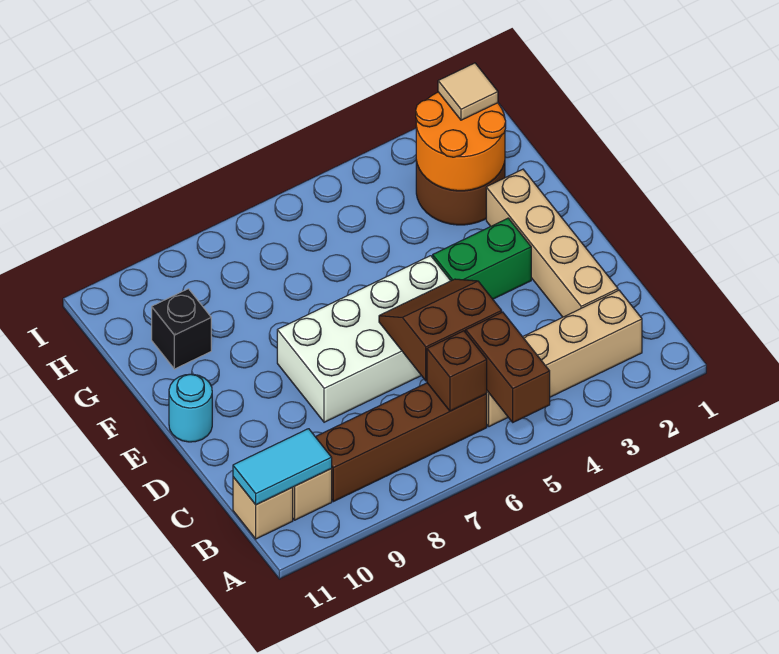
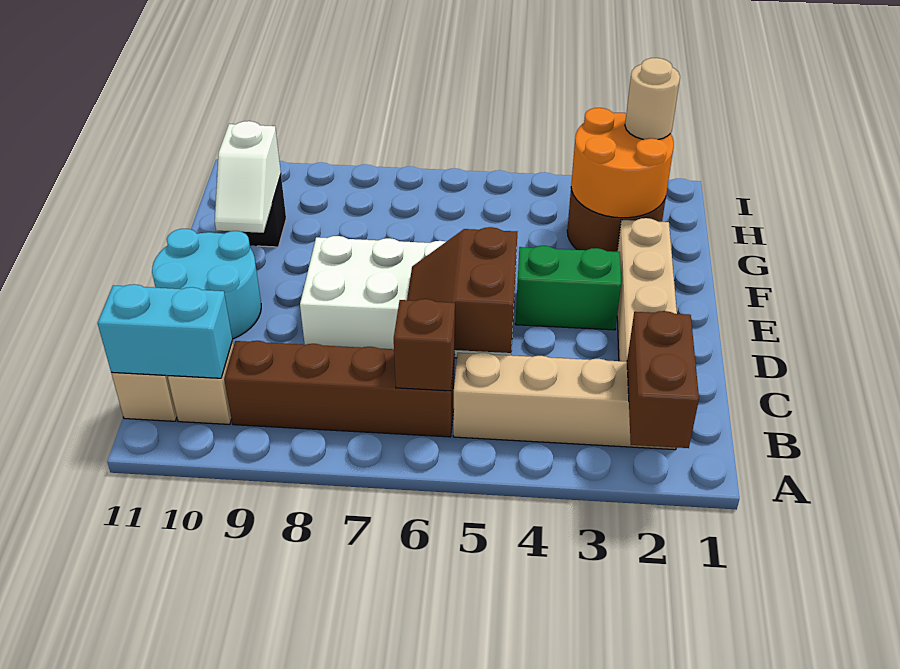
brown brick A5:B5 level 2 -> brown brick A2:B2 level 2
cyan tile B10:B11 level 2 -> cyan brick B10:B11 level 2
brown slope C5:D6 level 2 top C -> brown slope C5:D6 level 2 top 5
cyan round brick E11 level 1 -> cyan round brick D10:E11 level 1
none -> white slope F10:G10 level 2 top G
tan tile H2 level 3 -> tan round brick H2 level 3

